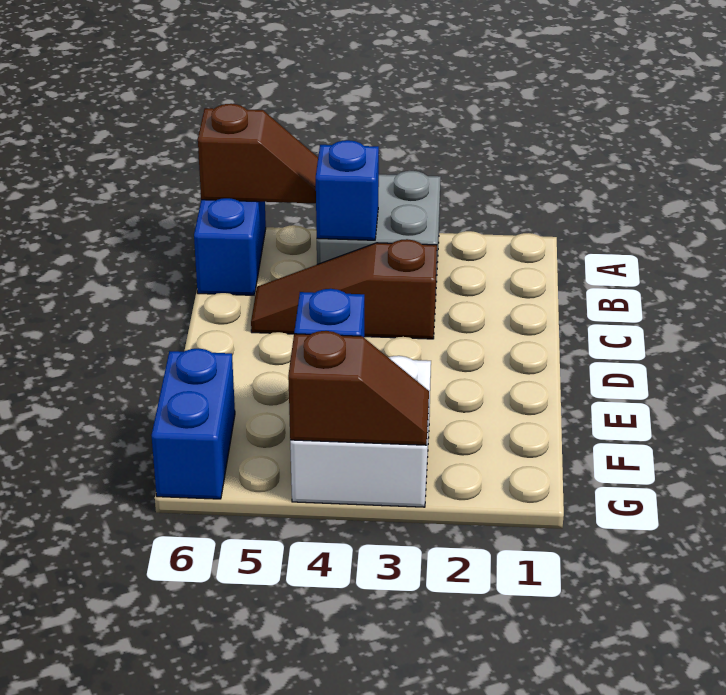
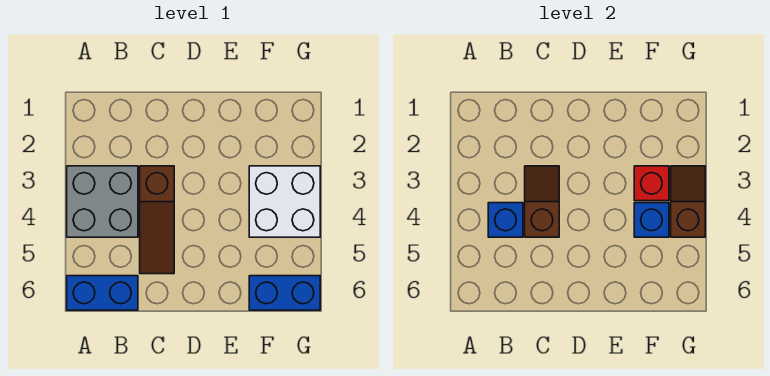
brown slope A5:A6 level 2 top 6 -> brown slope C3:C4 level 2 top 4
none -> red brick F3 level 2

